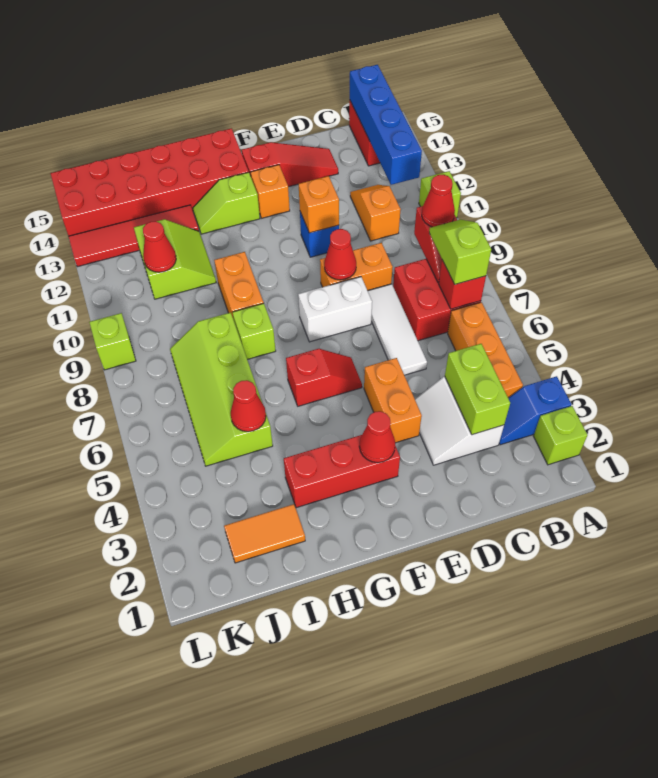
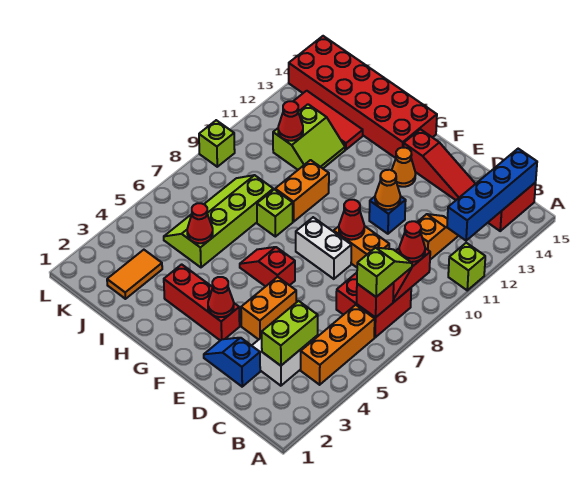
lime brick A2 level 1 -> none
blue slope A3:B3 level 1 top A -> blue slope D2:E2 level 1 top D
white tile D6:D8 level 1 -> none
orange brick E11 level 2 -> orange cone E11 level 2
red slope F6:G6 level 1 top G -> red slope F6:G6 level 1 top F
orange brick F13 level 1 -> orange cone F13 level 1
lime slope G13:H13 level 1 top G -> none
orange tile I2:J2 level 1 -> orange tile J2:J3 level 1
red tile I13:L13 level 1 -> red tile I13:K13 level 1

